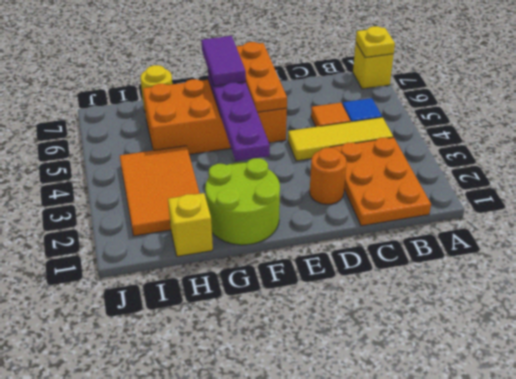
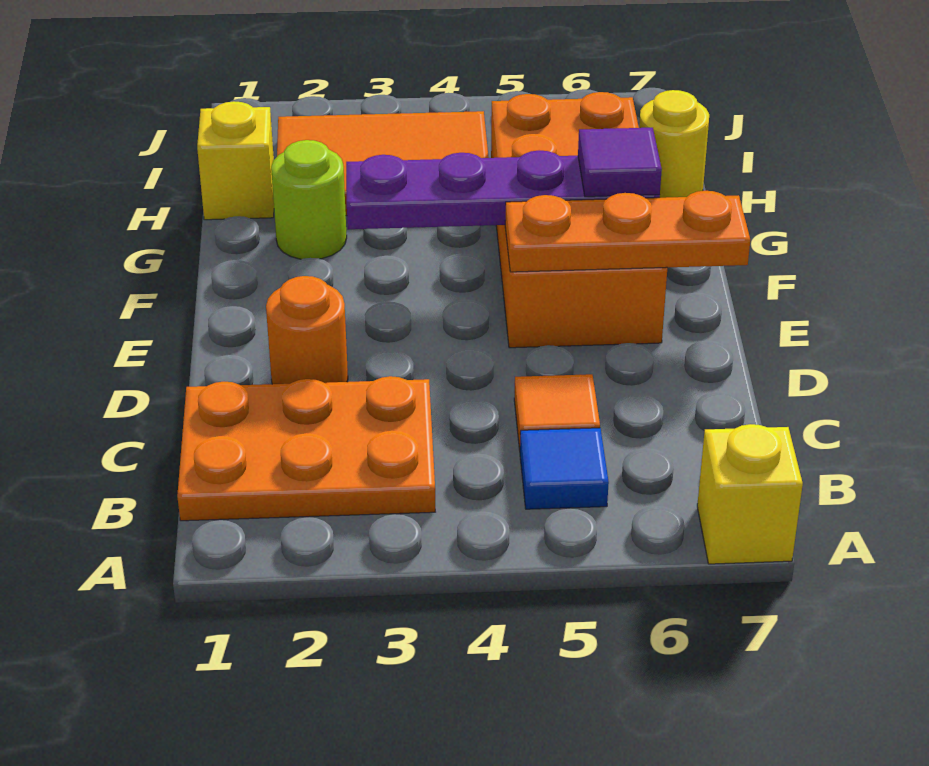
yellow plate A7 level 2 -> none
yellow tile B4:D4 level 1 -> none
lime round brick F1:G2 level 1 -> lime round brick G2 level 1
purple tile F6:F7 level 3 -> purple tile F6 level 3

